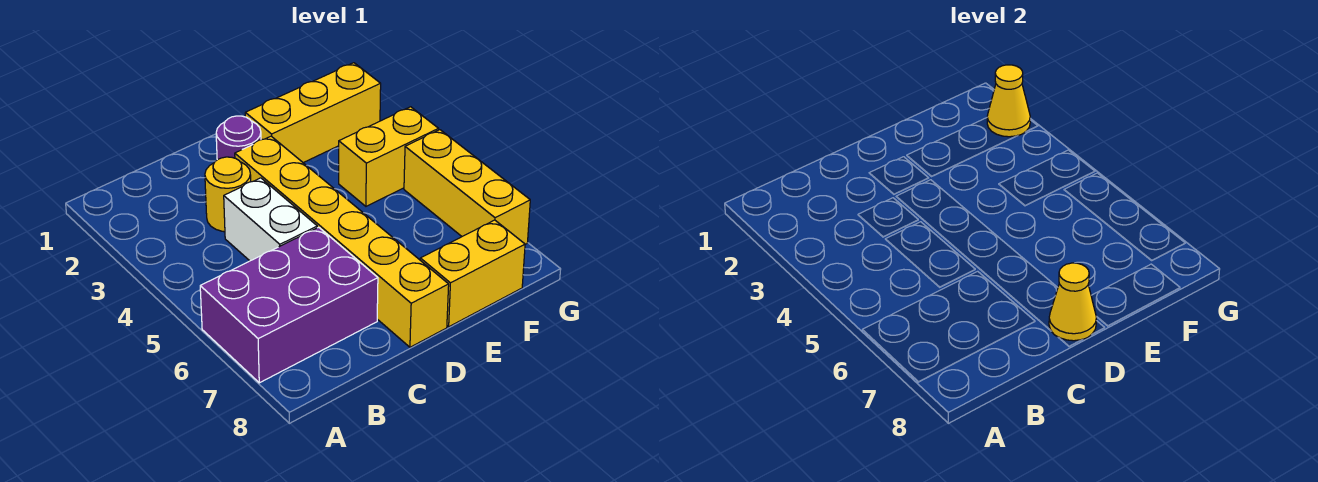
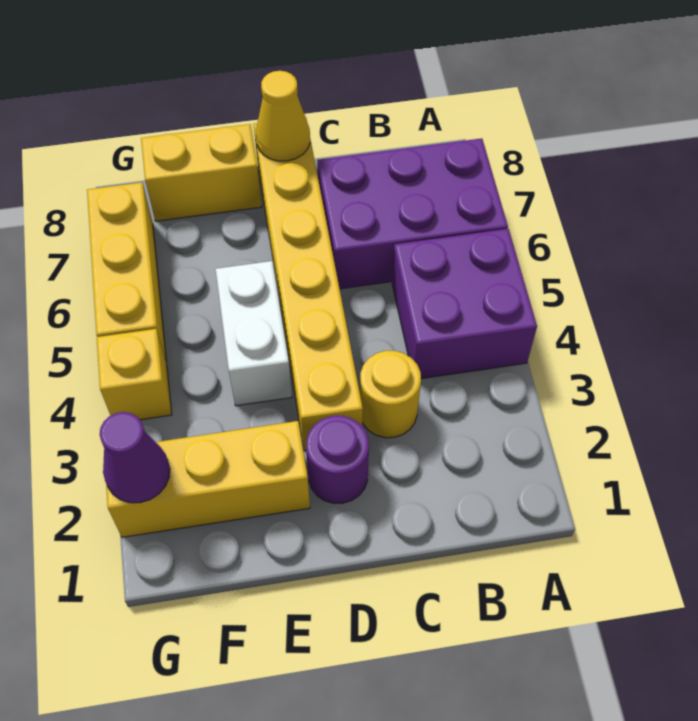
none -> purple brick A4:B5 level 1
white brick C4:C5 level 1 -> white brick E4:E5 level 1
yellow brick F4:G4 level 1 -> yellow brick G4 level 1
yellow cone G2 level 2 -> purple cone G2 level 2

